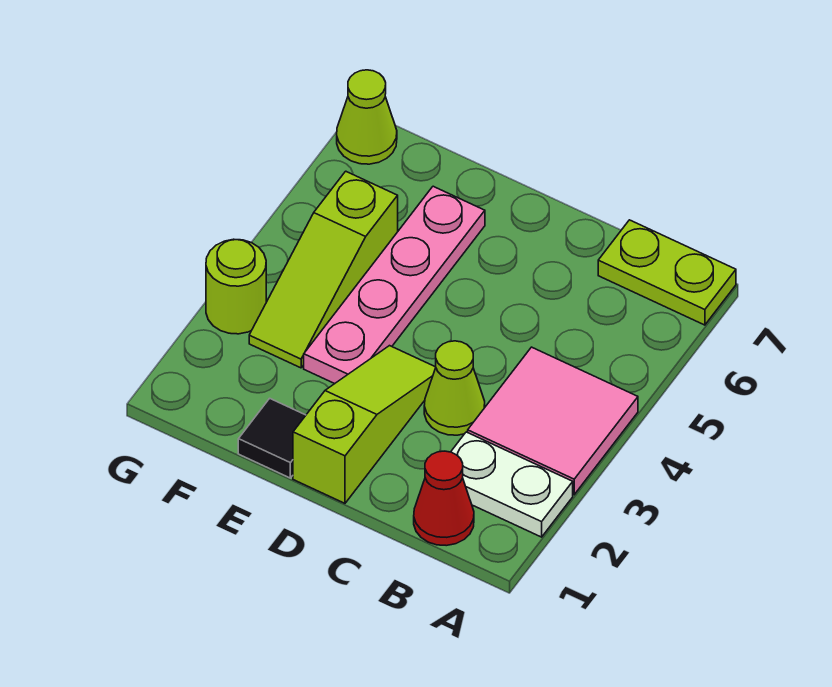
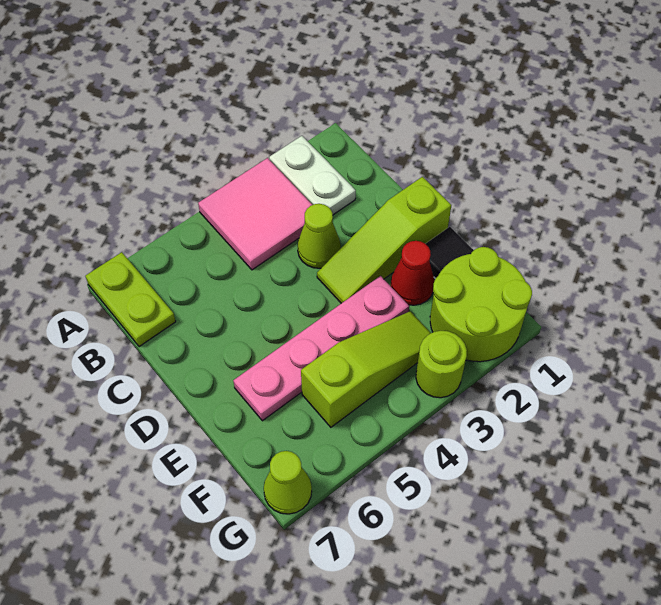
red cone B1 level 1 -> red cone E2 level 1
none -> lime round brick F1:G2 level 1

